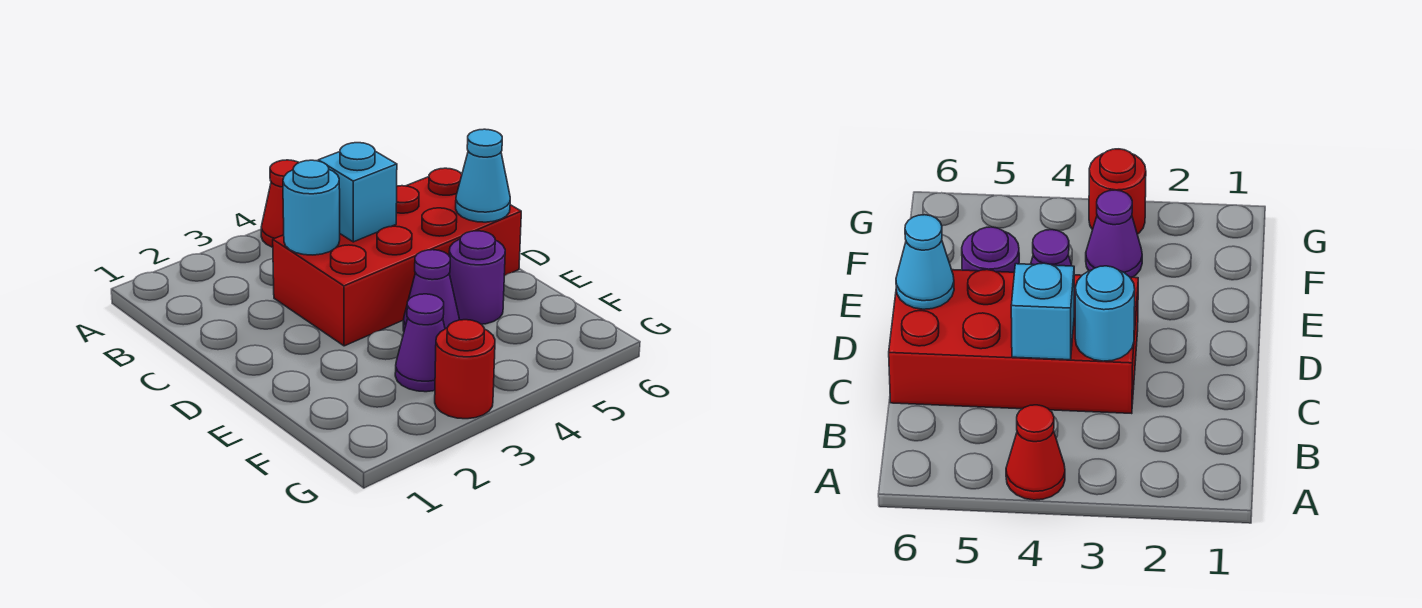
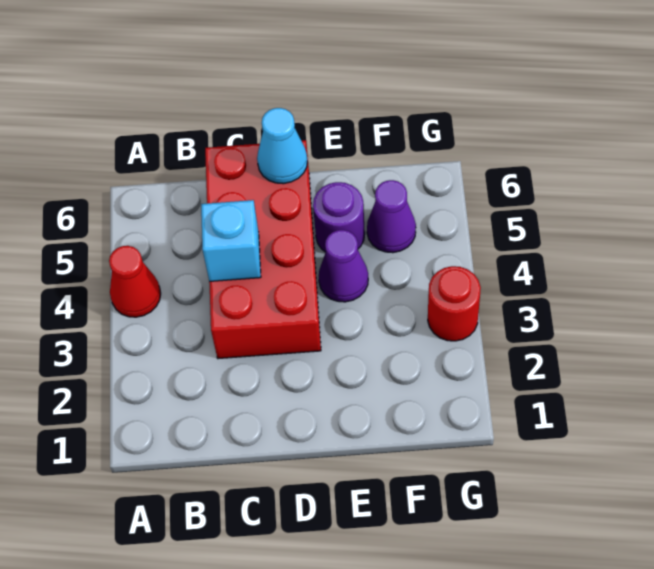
cyan round brick C3 level 2 -> none
purple cone F3 level 1 -> purple cone F5 level 1

